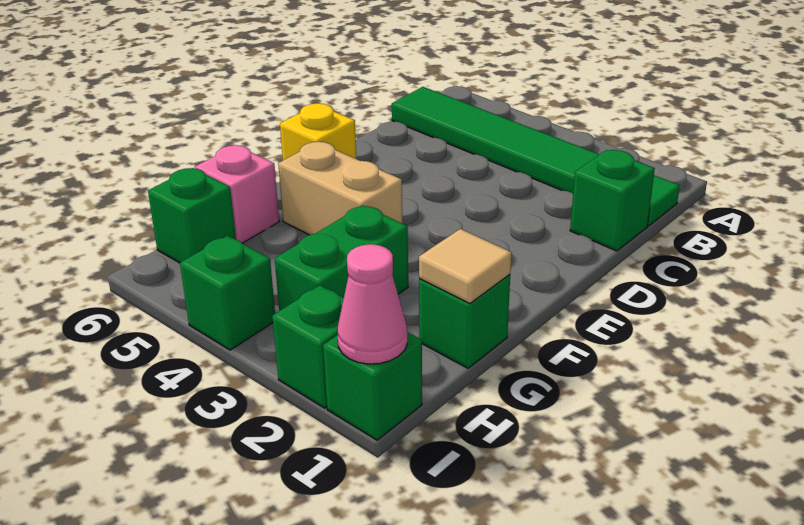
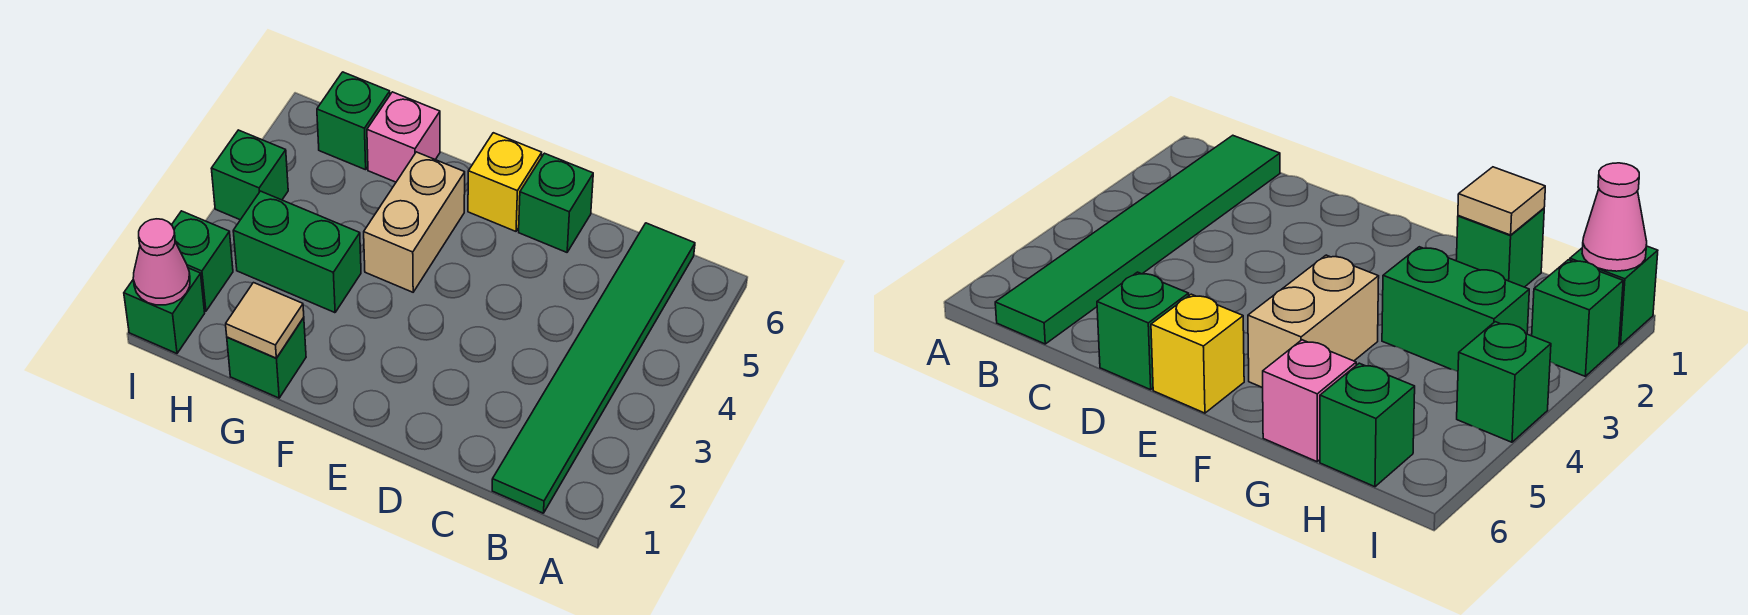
green brick C1 level 1 -> green brick D6 level 1

